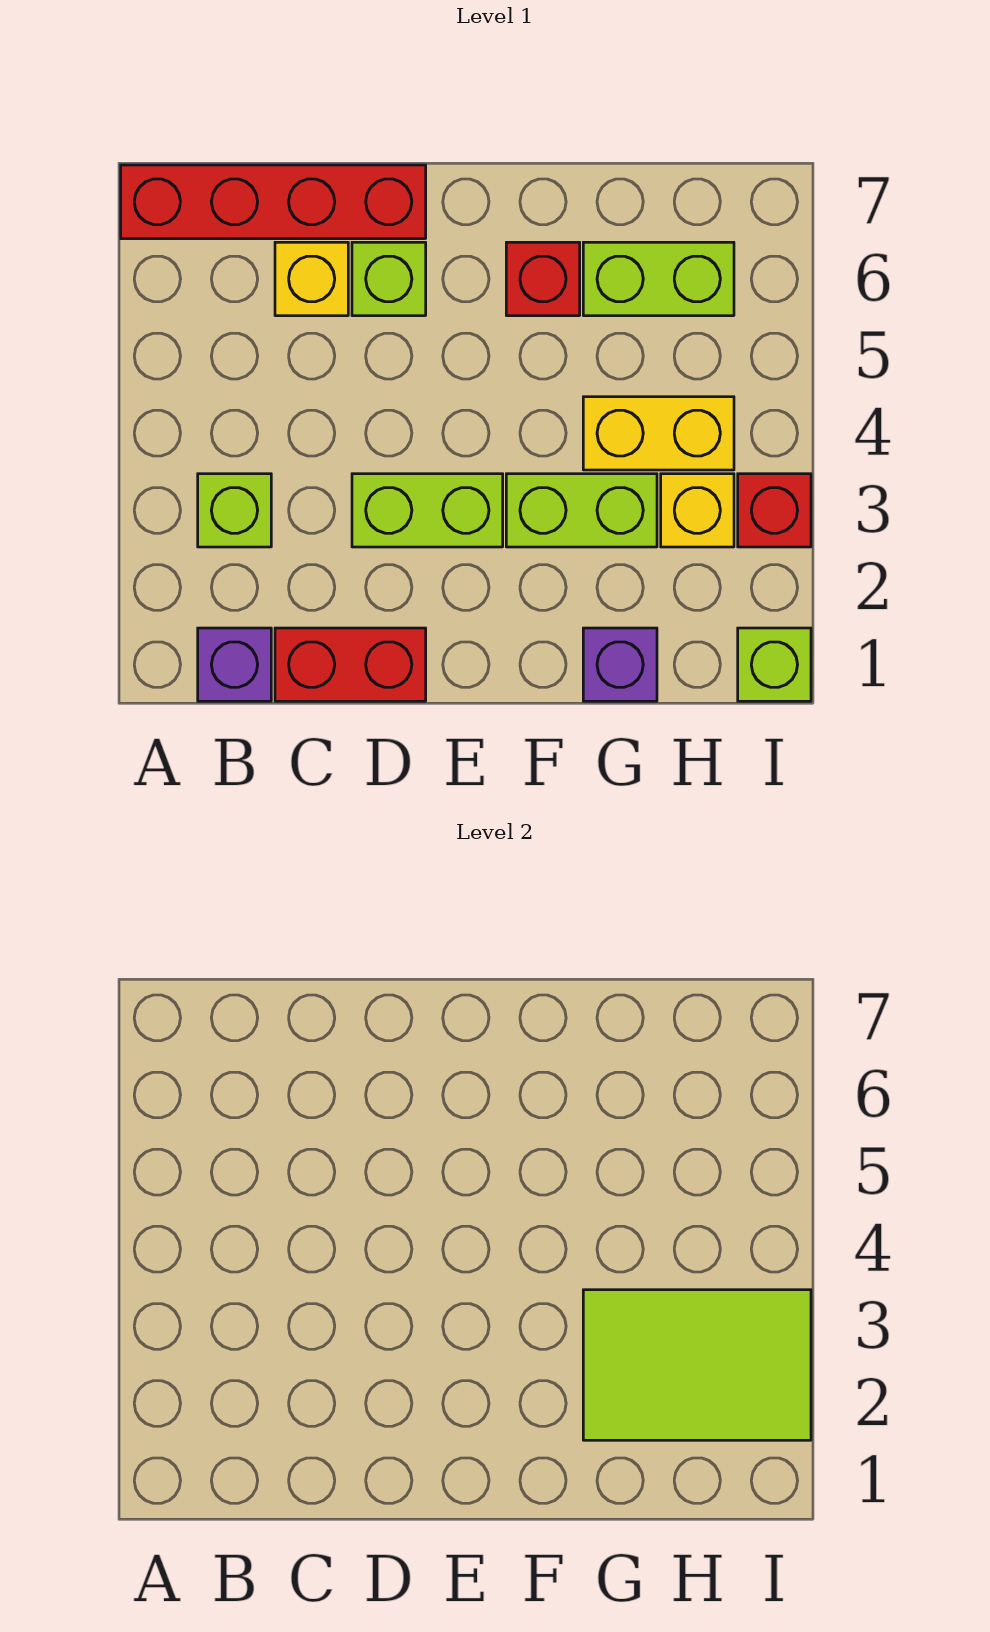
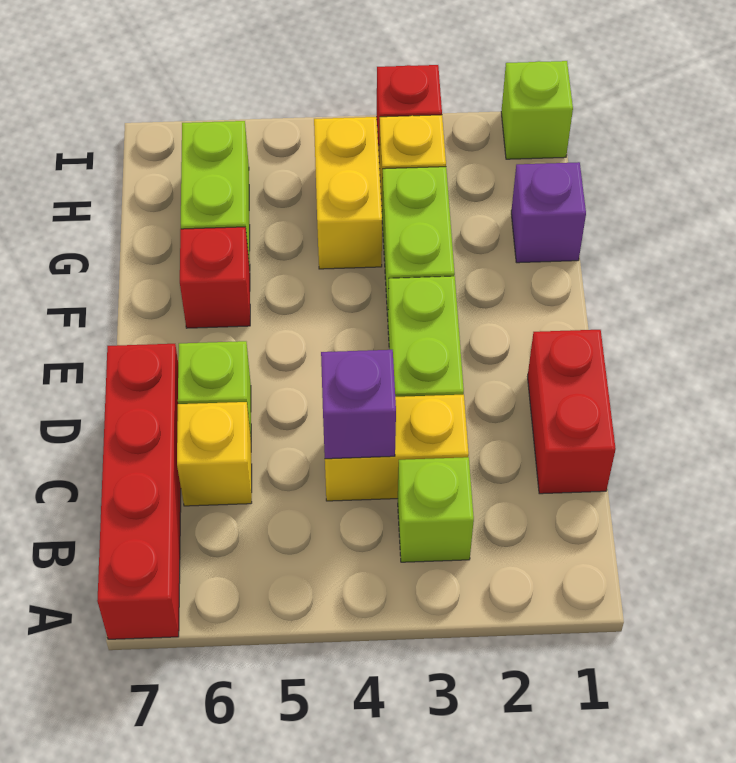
purple brick B1 level 1 -> purple brick C4 level 2
none -> yellow brick C3:C4 level 1
lime tile G2:I3 level 2 -> none

